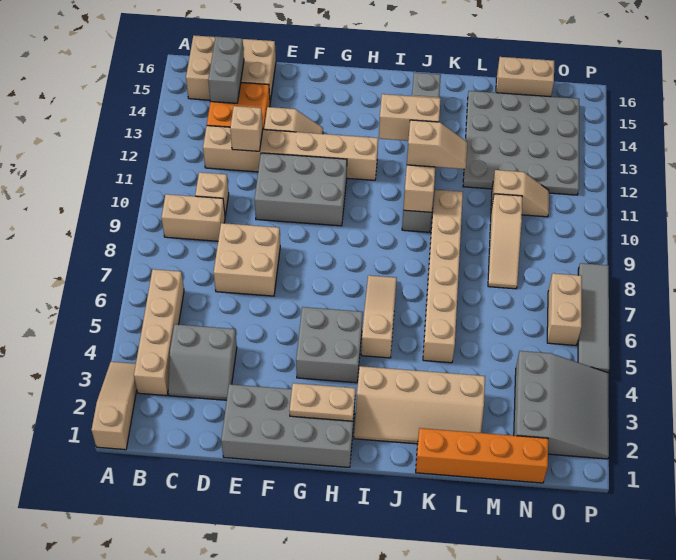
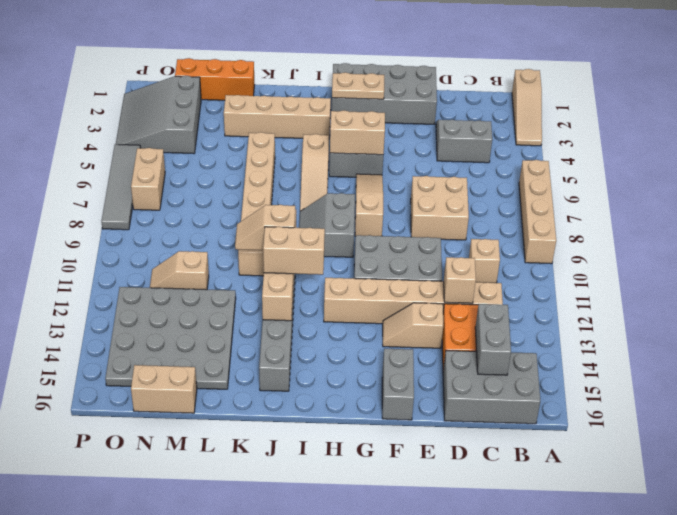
tan brick B3:B6 level 1 -> tan brick A6:A9 level 1
tan brick B9:C9 level 1 -> tan brick G5:H5 level 2
tan brick B15:D16 level 1 -> grey brick B15:D16 level 1
none -> grey brick F15:F16 level 1
none -> grey slope H8:I9 level 1 top H
orange brick K1:N1 level 1 -> orange brick L1:N1 level 1
tan slope M8:M10 level 1 top 10 -> tan slope G6:G8 level 1 top 8

